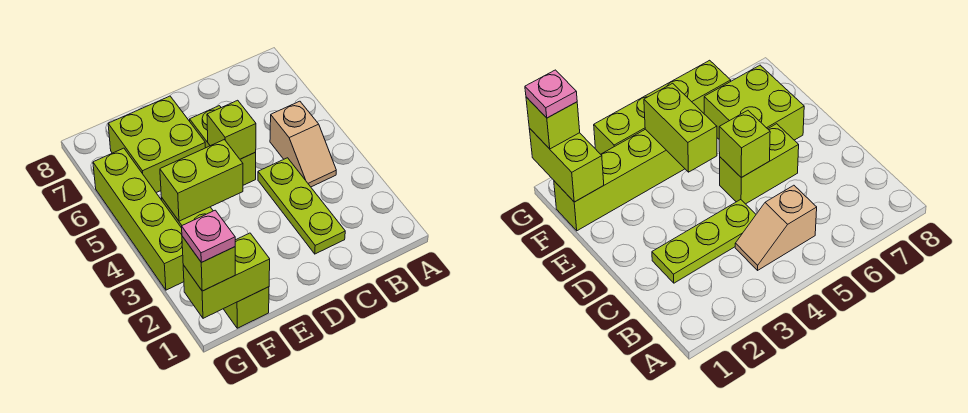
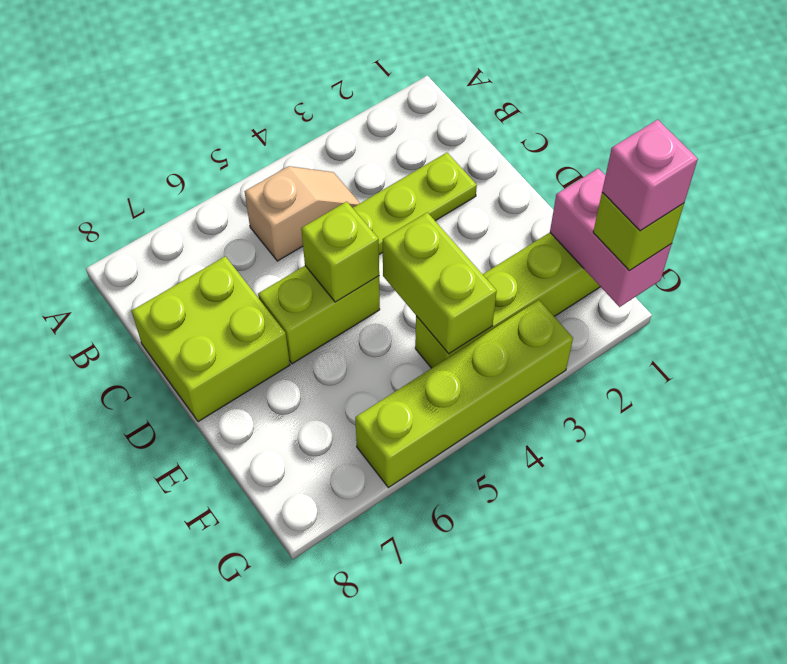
lime brick E6:F7 level 1 -> lime brick C7:D8 level 1
lime brick F1:G1 level 2 -> pink brick F1:G1 level 2
pink plate G1 level 4 -> pink brick G1 level 4

